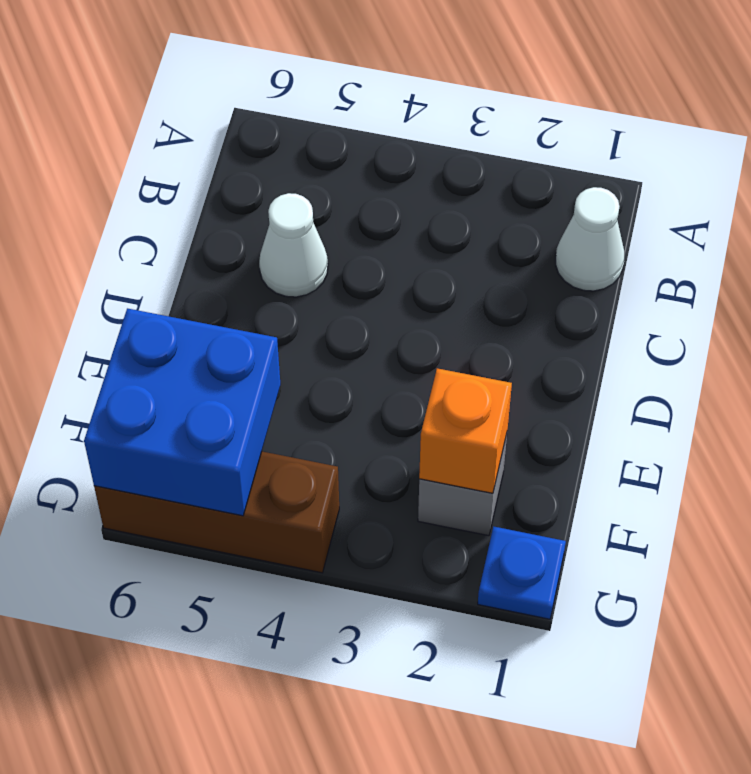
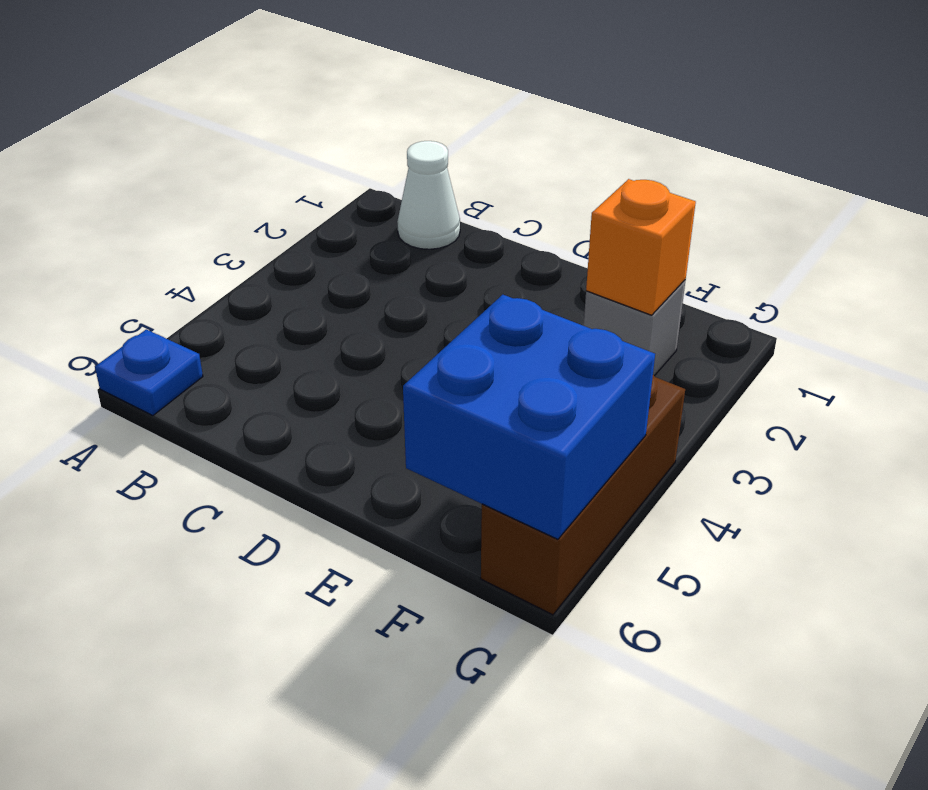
white cone C5 level 1 -> none
blue plate G1 level 1 -> blue plate A6 level 1

